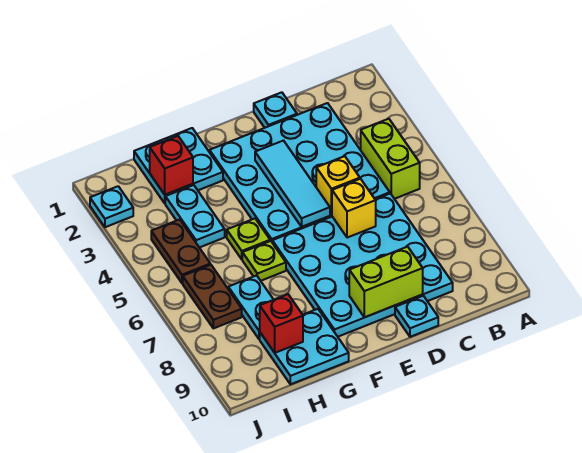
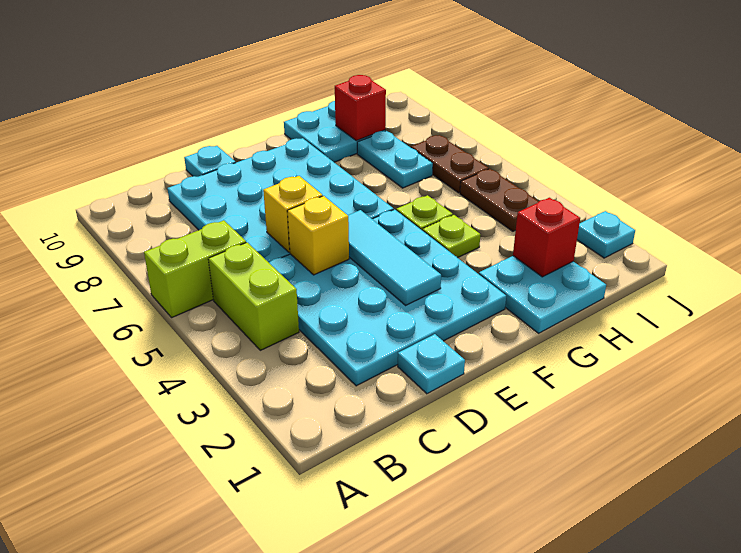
lime brick D9:E9 level 2 -> lime brick A6:B6 level 1
lime plate G6 level 1 -> lime plate G4 level 1
cyan plate H3:H4 level 1 -> none

